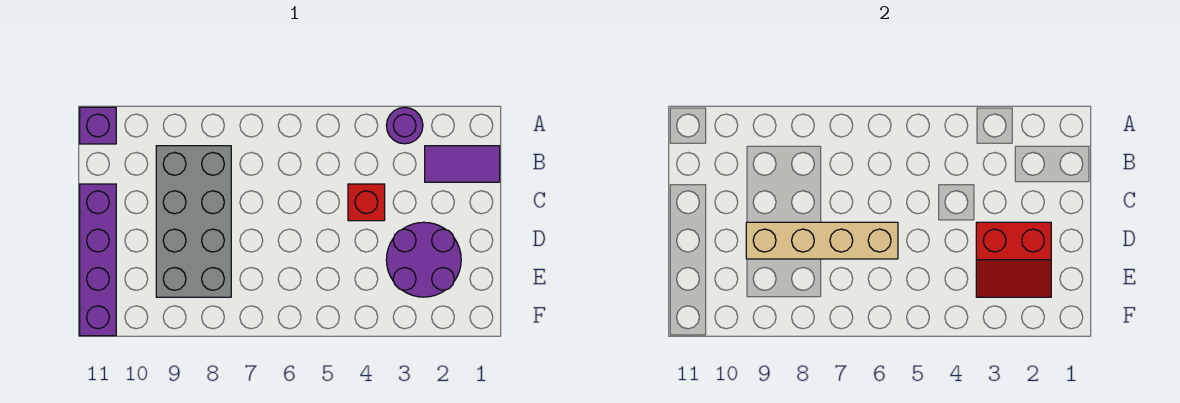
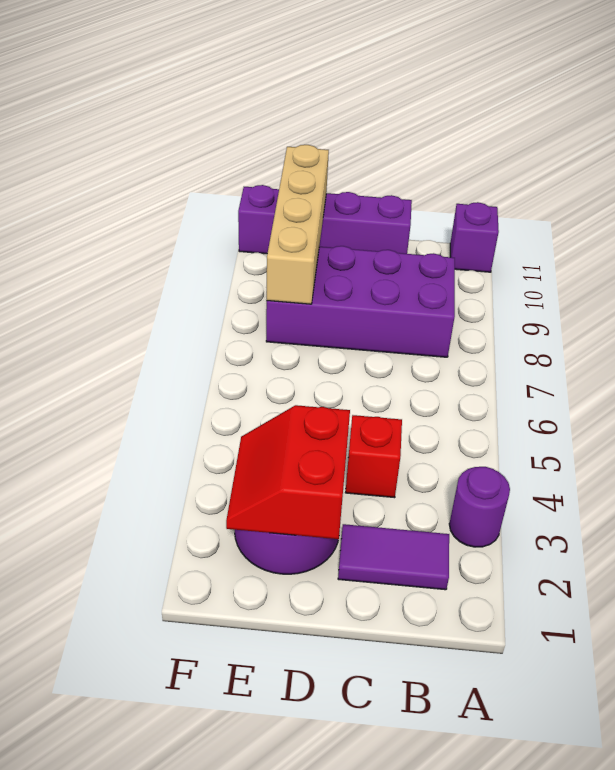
purple tile B1:B2 level 1 -> purple tile B2:C2 level 1
grey brick B8:E9 level 1 -> purple brick B8:E9 level 1
tan brick D6:D9 level 2 -> tan brick E8:E11 level 2

